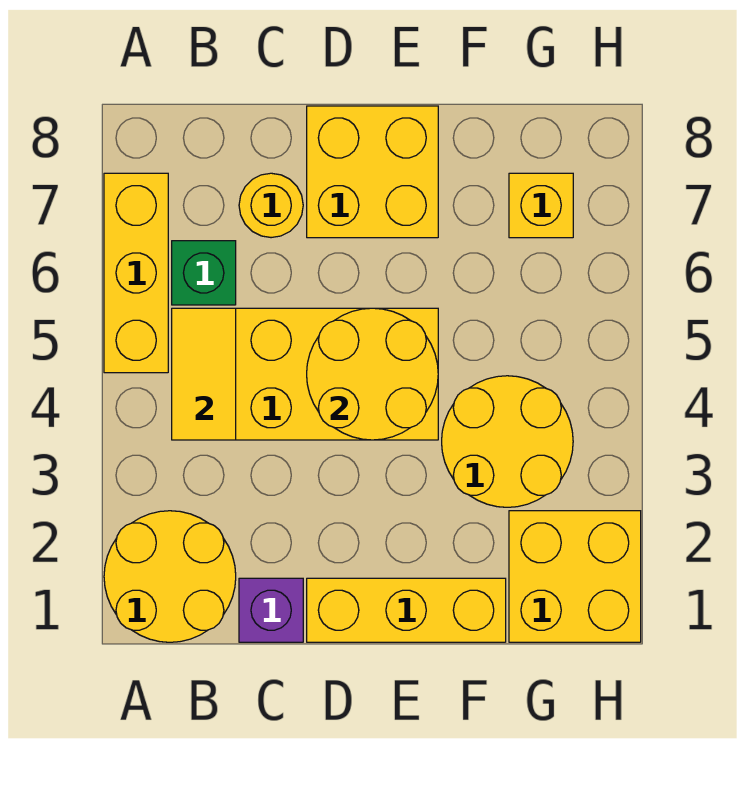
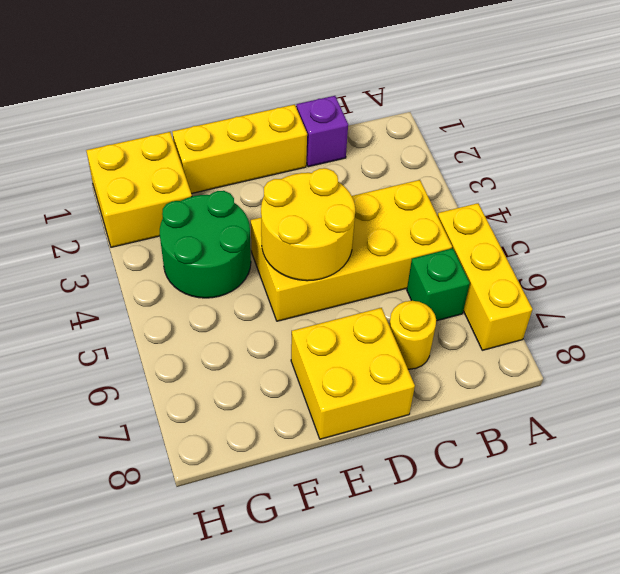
yellow round brick A1:B2 level 1 -> none
yellow tile B4:B5 level 2 -> none
yellow round brick F3:G4 level 1 -> green round brick F3:G4 level 1
yellow brick G7 level 1 -> none

